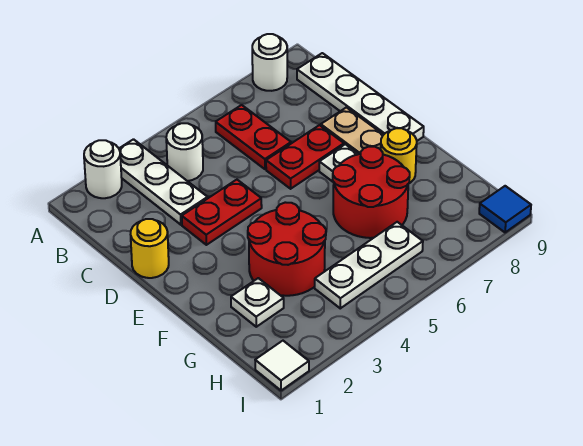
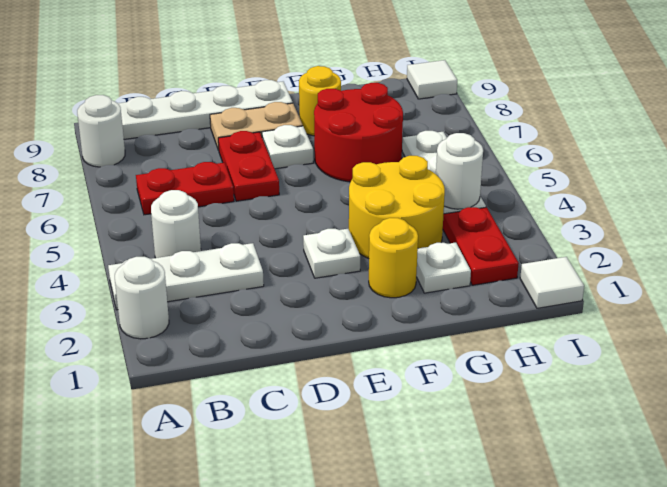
yellow round brick D1 level 1 -> yellow round brick F2 level 1
red plate D3:D4 level 1 -> red plate H2:H3 level 1
none -> white plate E3 level 1
red round brick F3:G4 level 1 -> yellow round brick F3:G4 level 1
none -> white round brick H4 level 2
blue tile I9 level 1 -> white tile I9 level 1

